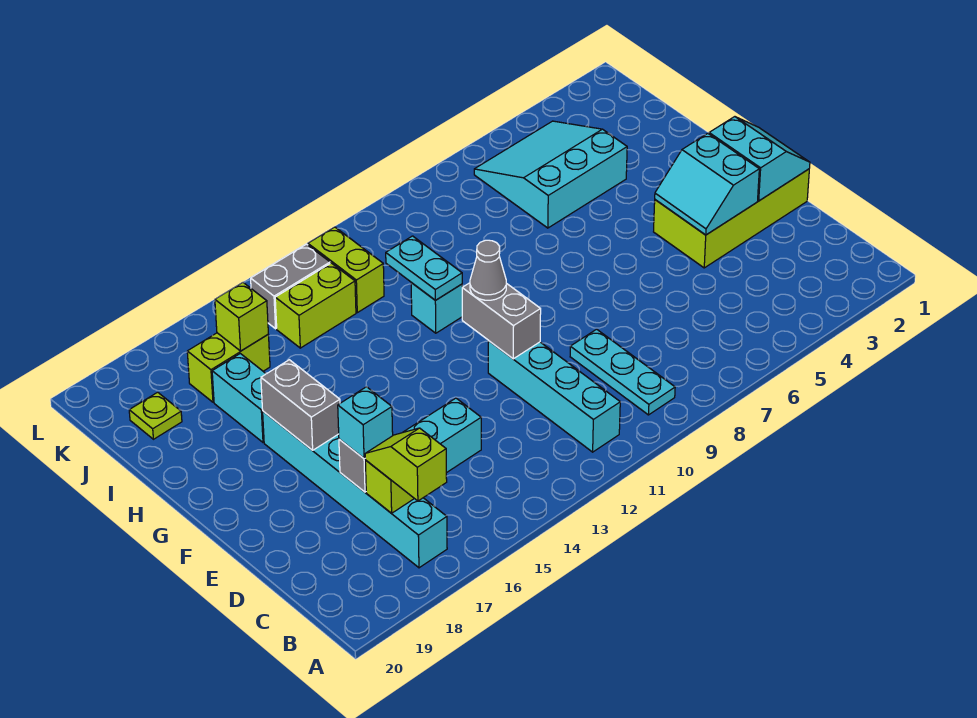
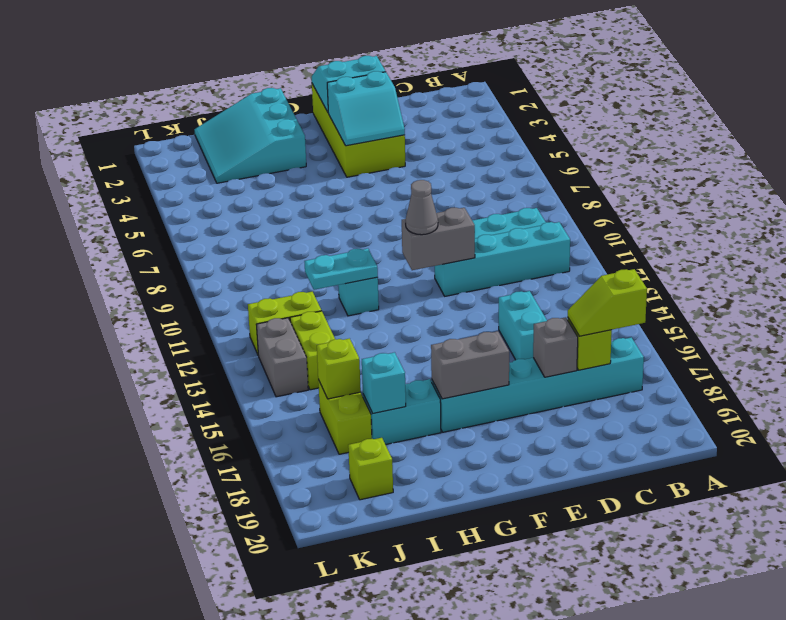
cyan brick D17 level 3 -> cyan brick I17 level 2
cyan slope I4:K6 level 1 top I -> cyan slope H1:J3 level 1 top H
lime plate J19 level 1 -> lime brick J19 level 1

